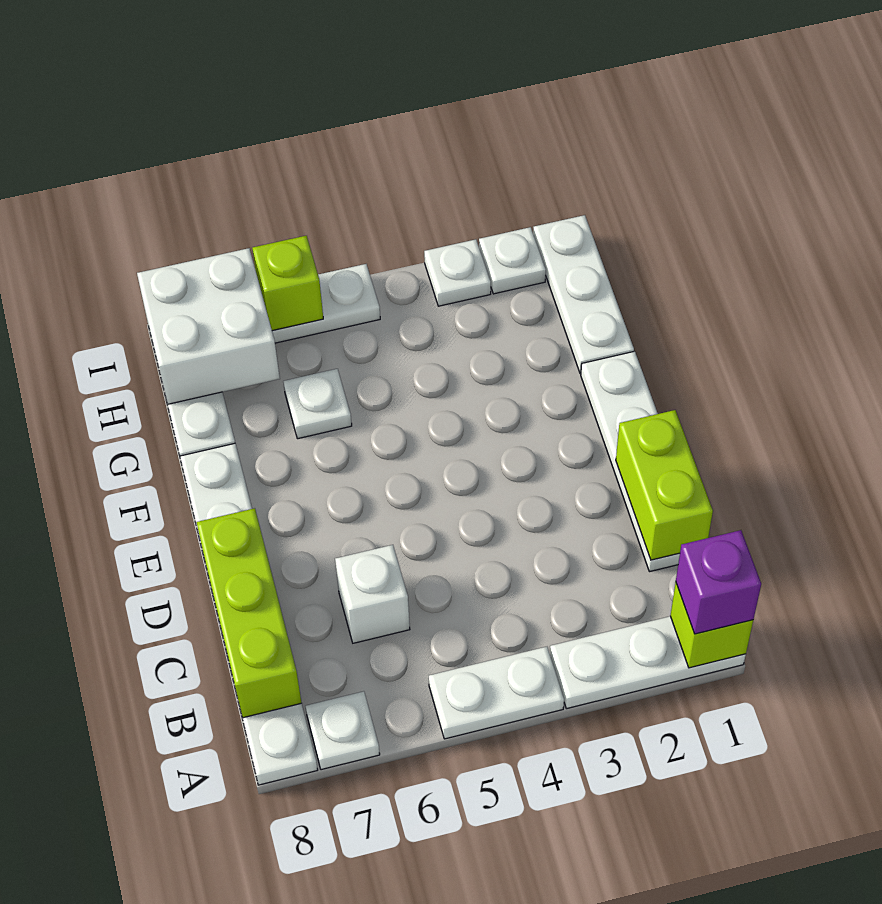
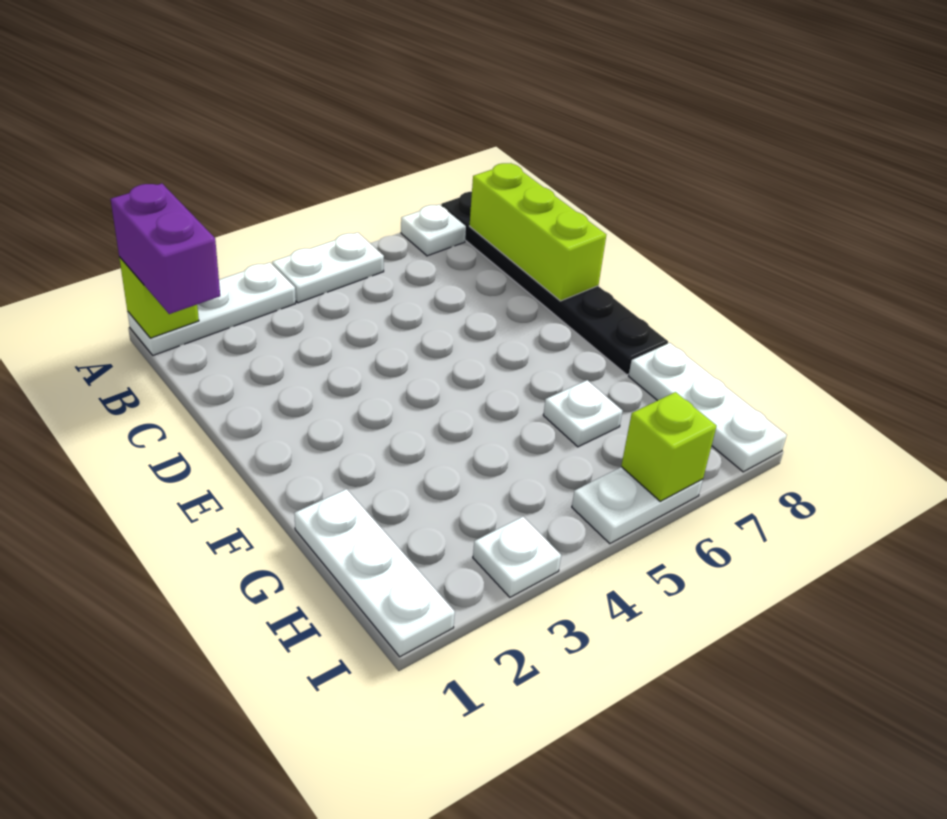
purple brick A1 level 3 -> purple brick A1:B1 level 3
white plate A8:F8 level 1 -> black plate A8:F8 level 1
white plate C1:F1 level 1 -> none
lime brick C1:D1 level 2 -> none
white brick C6 level 1 -> none
white brick H7:I8 level 2 -> none
white plate I2 level 1 -> none

